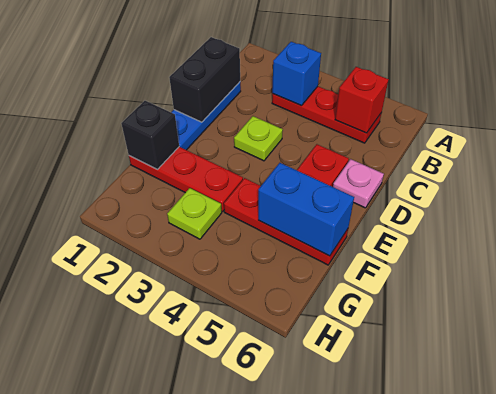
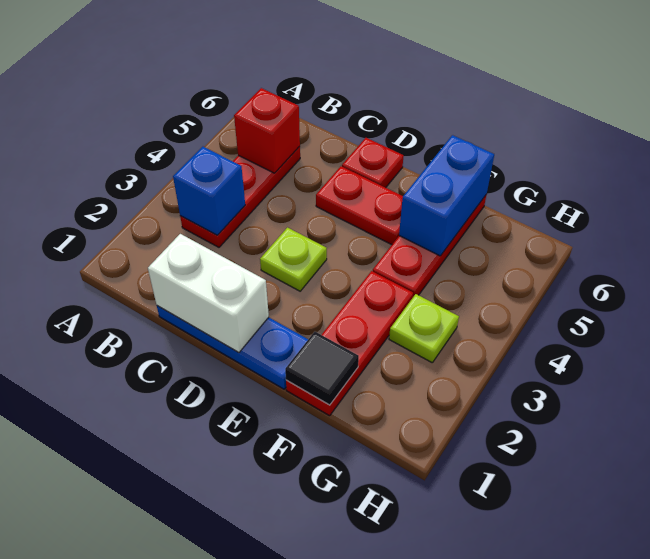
black brick C1:D1 level 2 -> white brick C1:D1 level 2
pink plate D6 level 1 -> red plate D6 level 1
black brick F1 level 2 -> black tile F1 level 2

